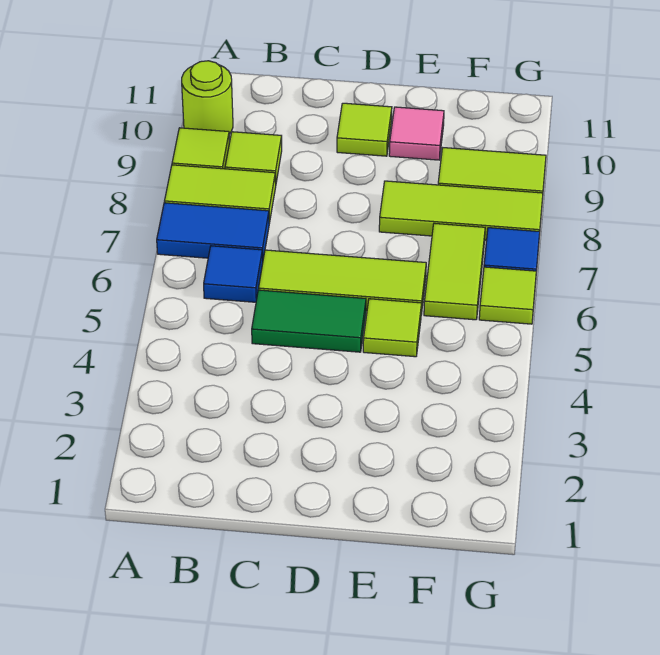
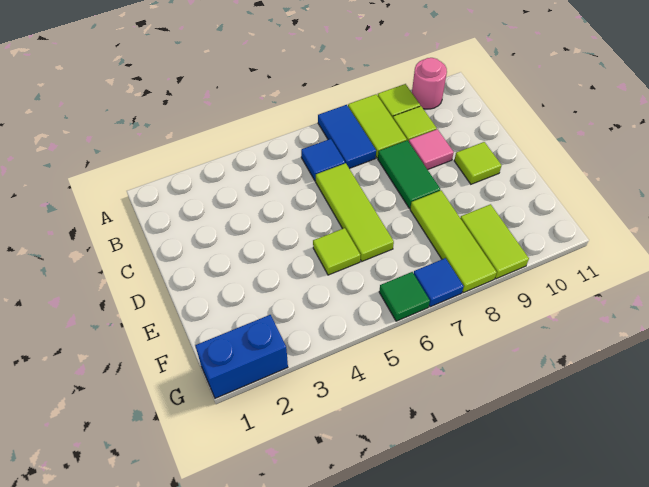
lime round brick A10 level 1 -> pink round brick A10 level 1
green tile C5:D5 level 1 -> green tile C8:D8 level 1
pink tile E10 level 1 -> pink tile C9 level 1
lime tile F6:F7 level 1 -> none
none -> blue brick G1:G2 level 1
lime tile G6 level 1 -> green tile G6 level 1

